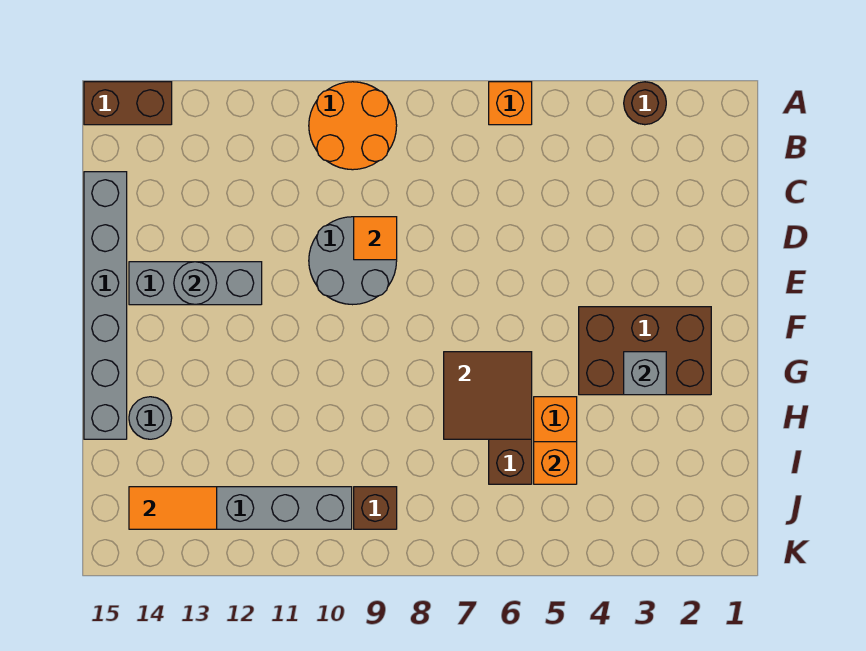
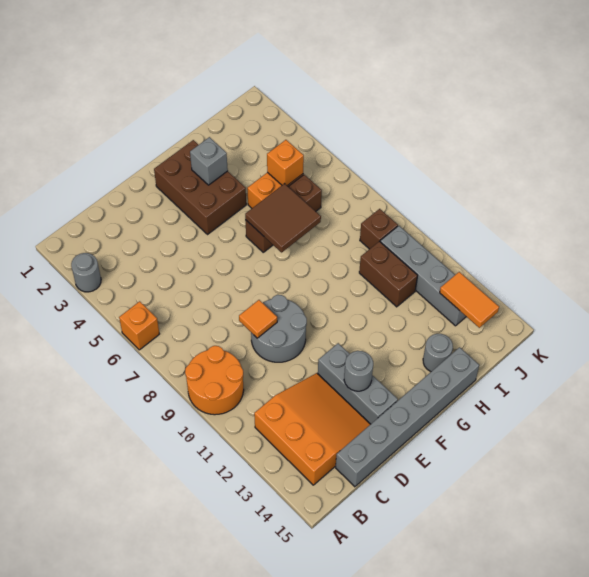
brown round brick A3 level 1 -> grey round brick A3 level 1
brown brick A14:A15 level 1 -> brown brick I10:I11 level 1
none -> orange slope B12:D14 level 1 top B

